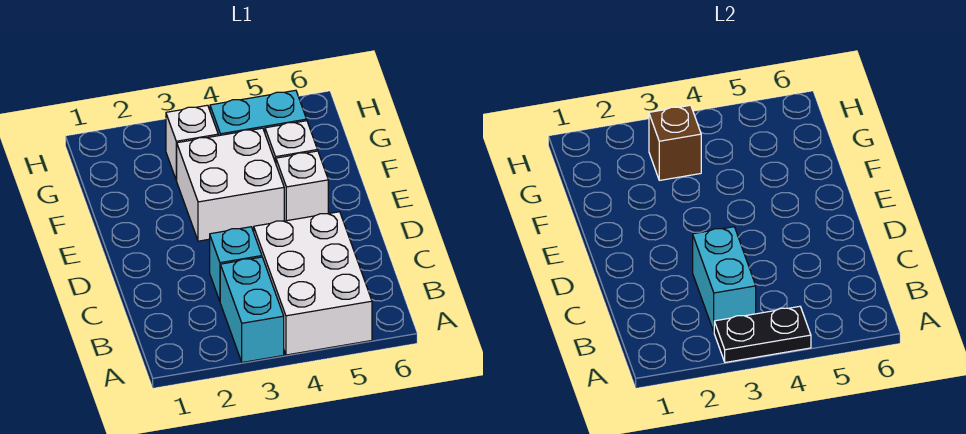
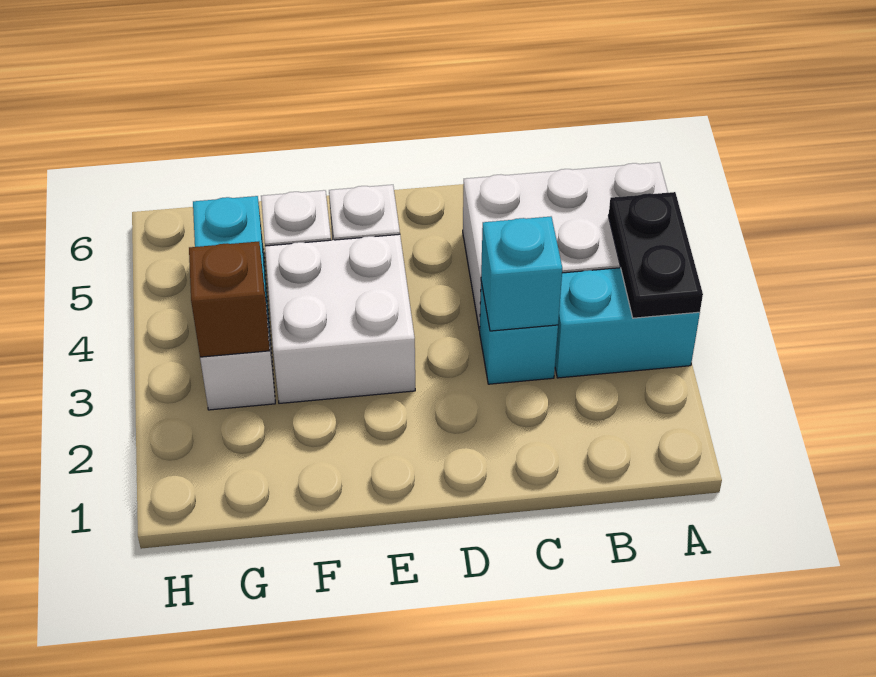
cyan brick B3:C3 level 2 -> cyan brick C3 level 2

